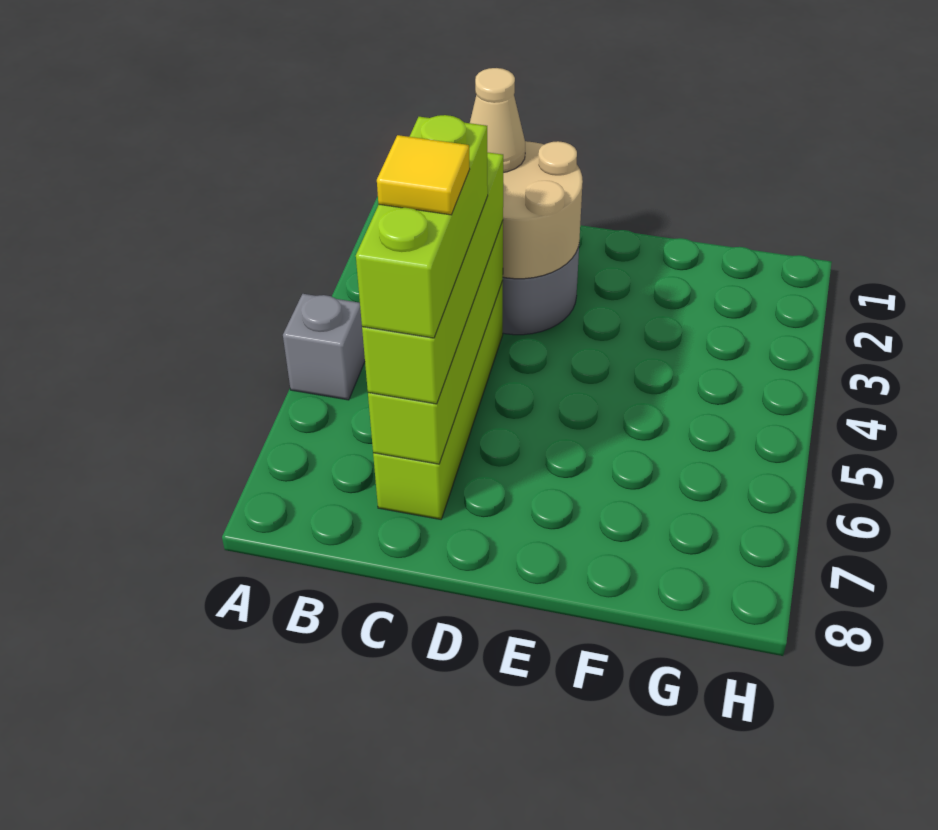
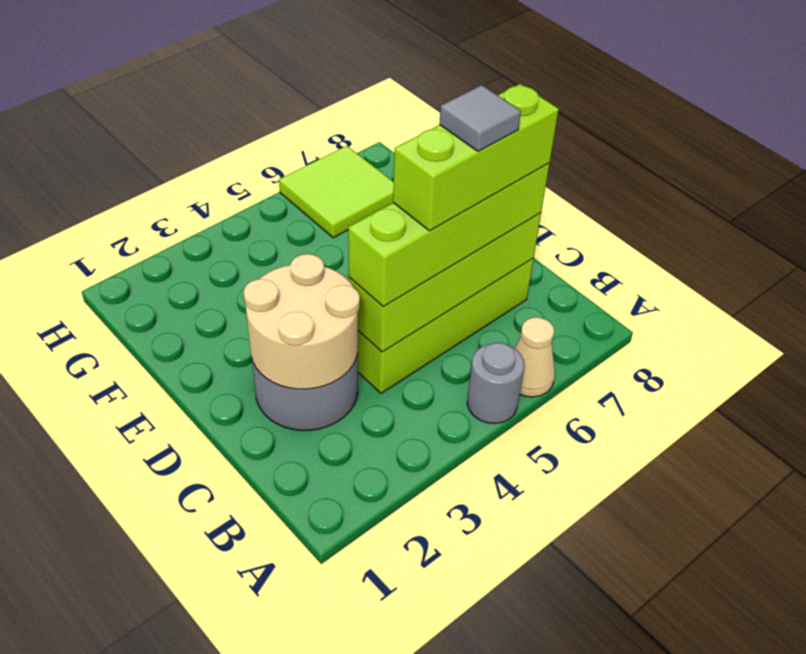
grey brick A5 level 1 -> grey round brick A5 level 1
tan cone C2 level 3 -> tan cone A6 level 1
yellow tile C6 level 5 -> grey tile C6 level 5
none -> lime tile G6:H7 level 1

